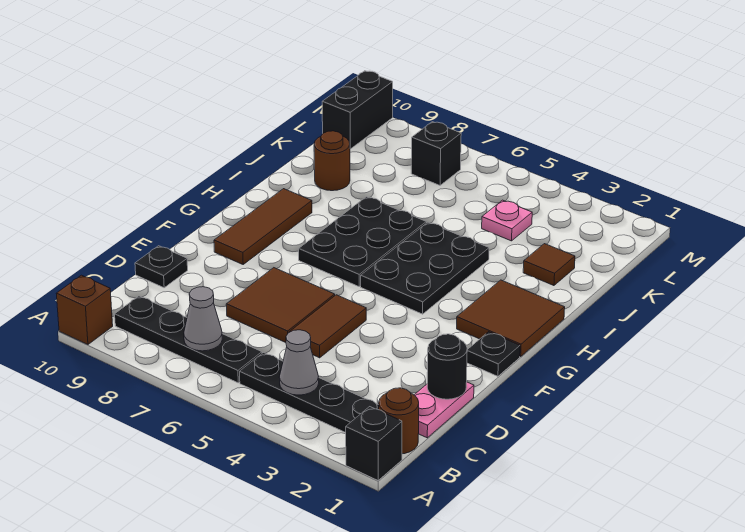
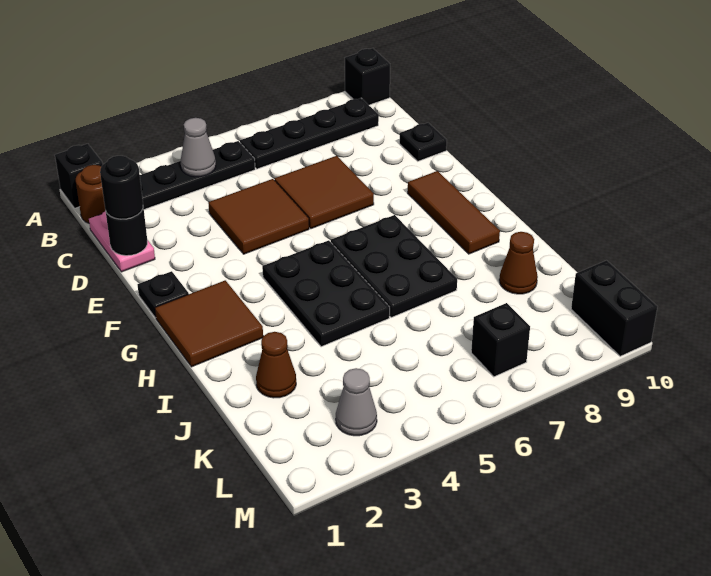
brown brick A10 level 1 -> black brick A10 level 1
grey cone B7 level 2 -> grey cone L3 level 1
none -> black round brick D1 level 3
brown tile D5:E5 level 1 -> brown tile D4:E5 level 1
brown tile J2 level 1 -> brown cone J2 level 1
brown round brick J9 level 1 -> brown cone J9 level 1
pink plate K4 level 1 -> none

